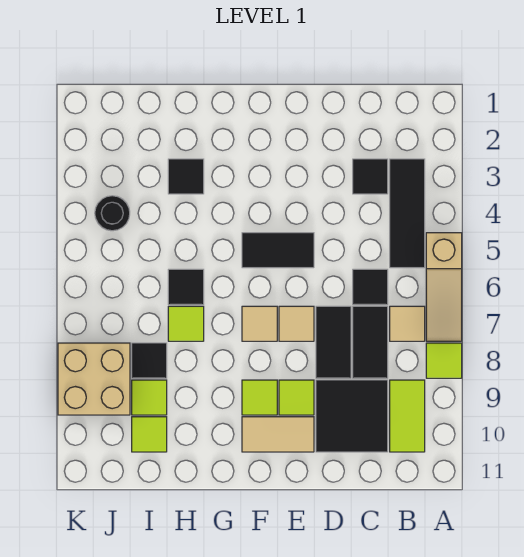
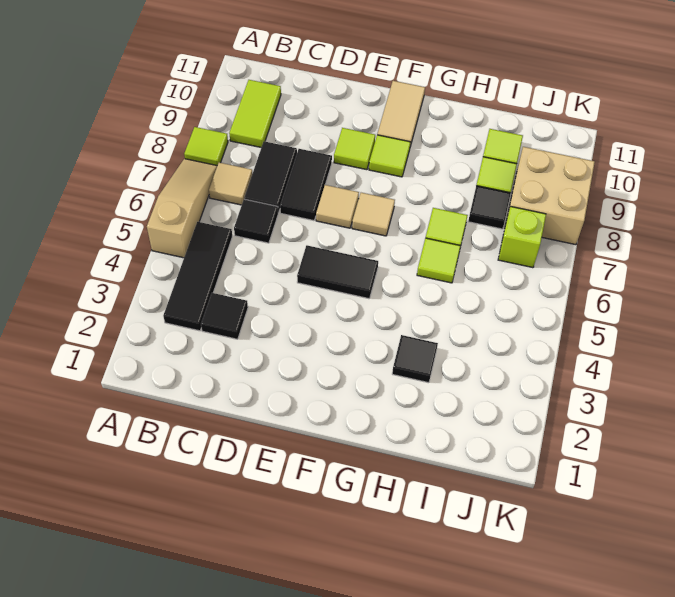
black tile C9:D10 level 1 -> none
tan tile E10:F10 level 1 -> tan tile F10:F11 level 1
black tile H6 level 1 -> lime tile H6 level 1
black round brick J4 level 1 -> none
none -> lime brick J7 level 1

